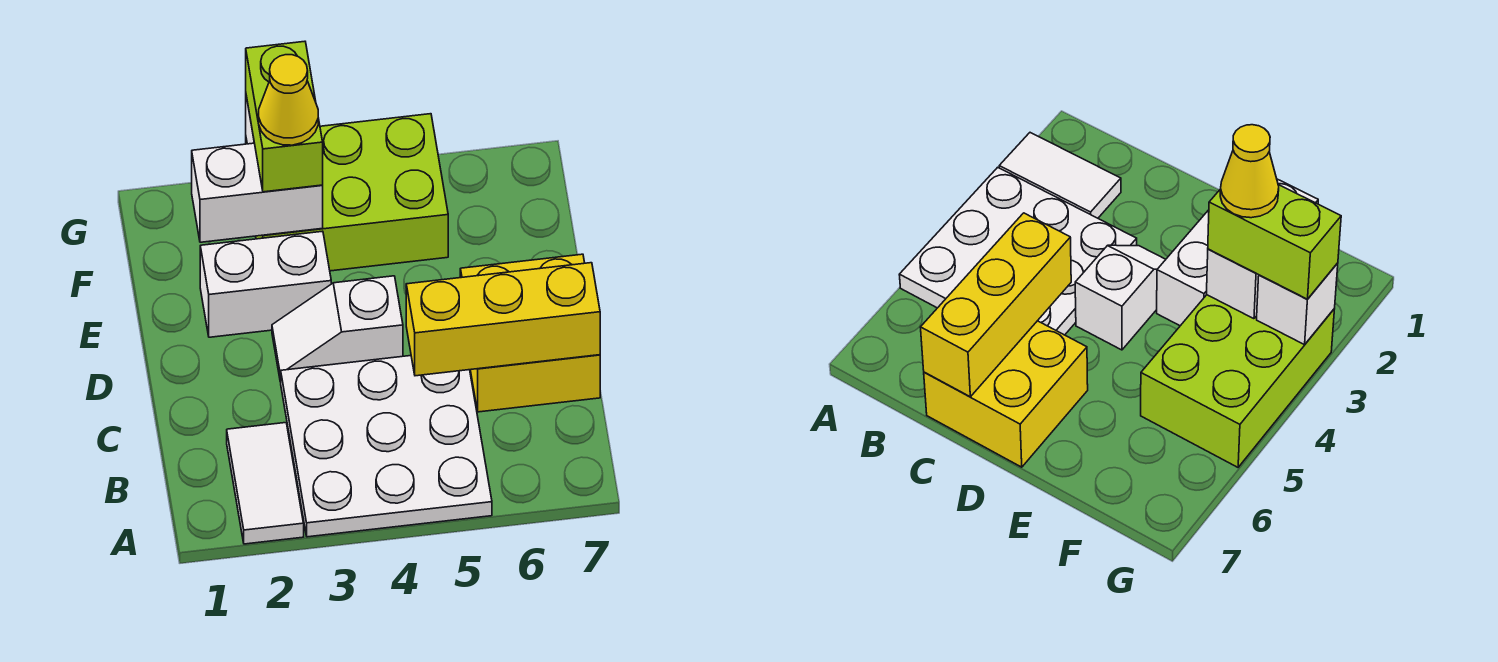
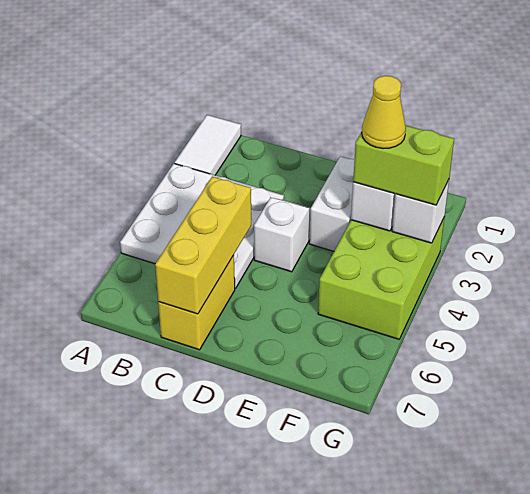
white tile A2:B2 level 1 -> white tile A1:A2 level 1
yellow brick C6:D7 level 1 -> yellow brick C6:C7 level 1

